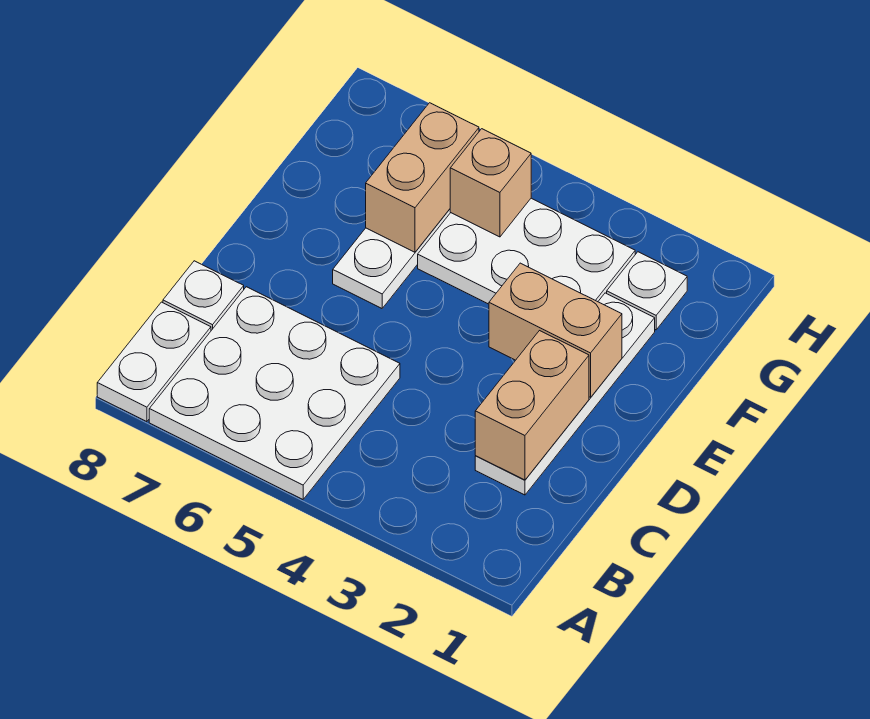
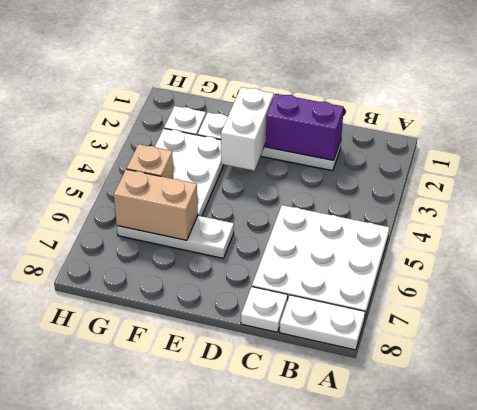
tan brick C2:D2 level 2 -> purple brick C2:D2 level 2
tan brick E2:E3 level 2 -> white brick E2:E3 level 2

